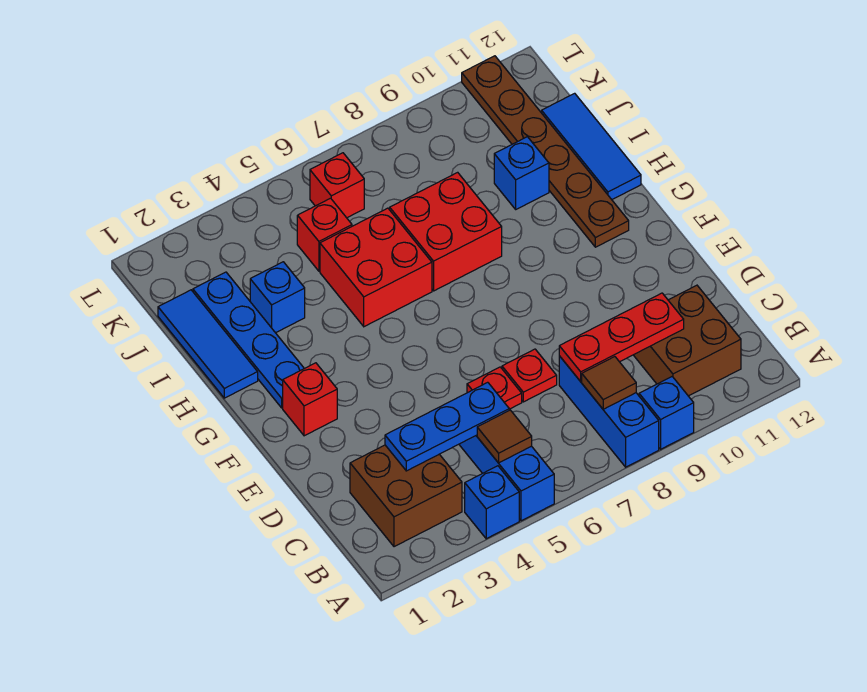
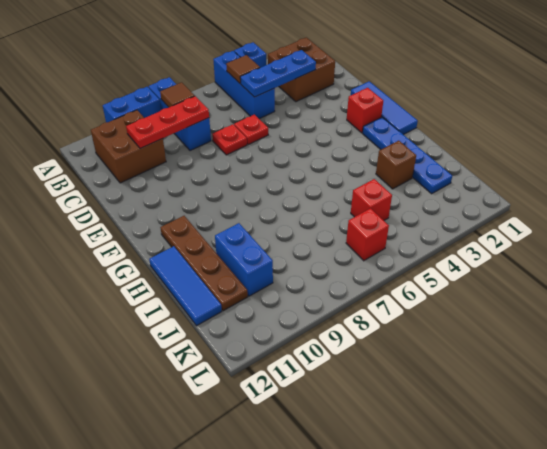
blue brick A9 level 1 -> blue brick A9:A10 level 1
brown plate G11:L11 level 1 -> brown plate G11:J11 level 1
blue tile H1:J1 level 1 -> blue tile E1:G1 level 1
red brick H5:I6 level 1 -> none
red brick H7:I8 level 1 -> none
blue brick I3 level 1 -> brown brick I3 level 1
blue brick I10 level 1 -> blue brick I10:J10 level 1

